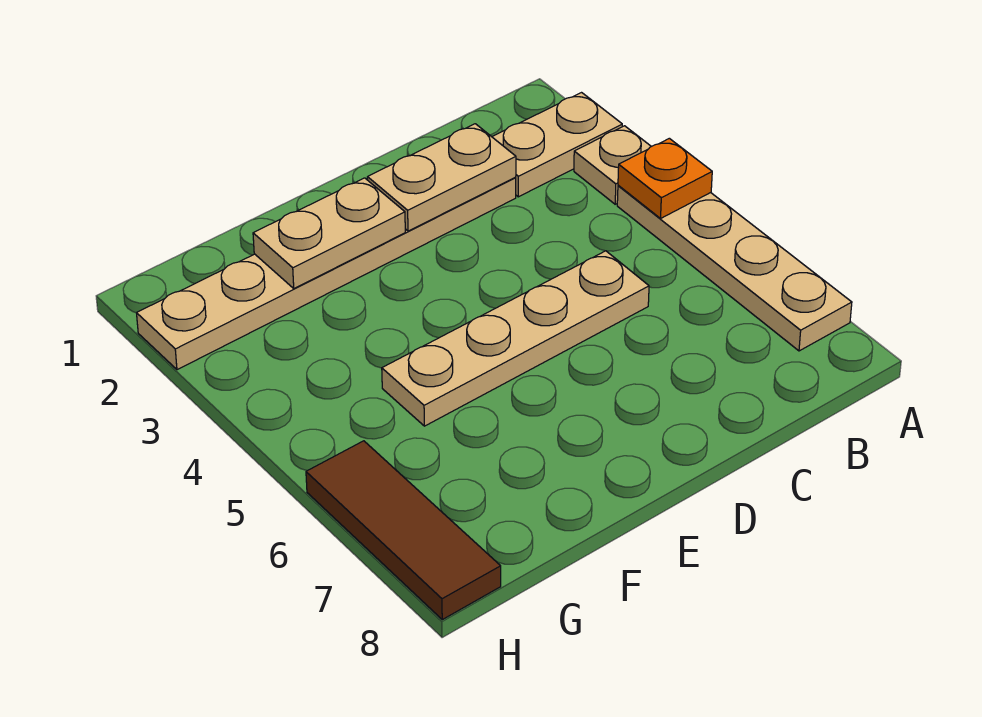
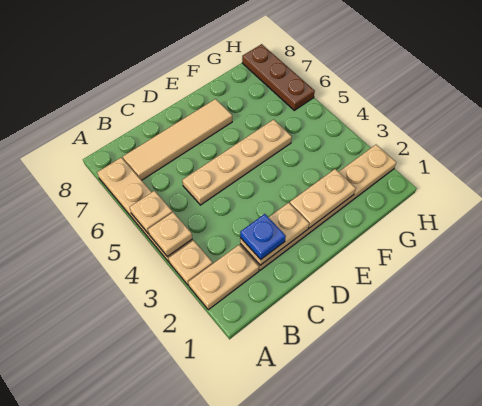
orange plate A4 level 2 -> tan plate A4 level 2
none -> tan plate A5 level 2
none -> tan tile B7:E7 level 1
none -> blue plate C2 level 3
brown tile H6:H8 level 1 -> brown plate H6:H8 level 1

